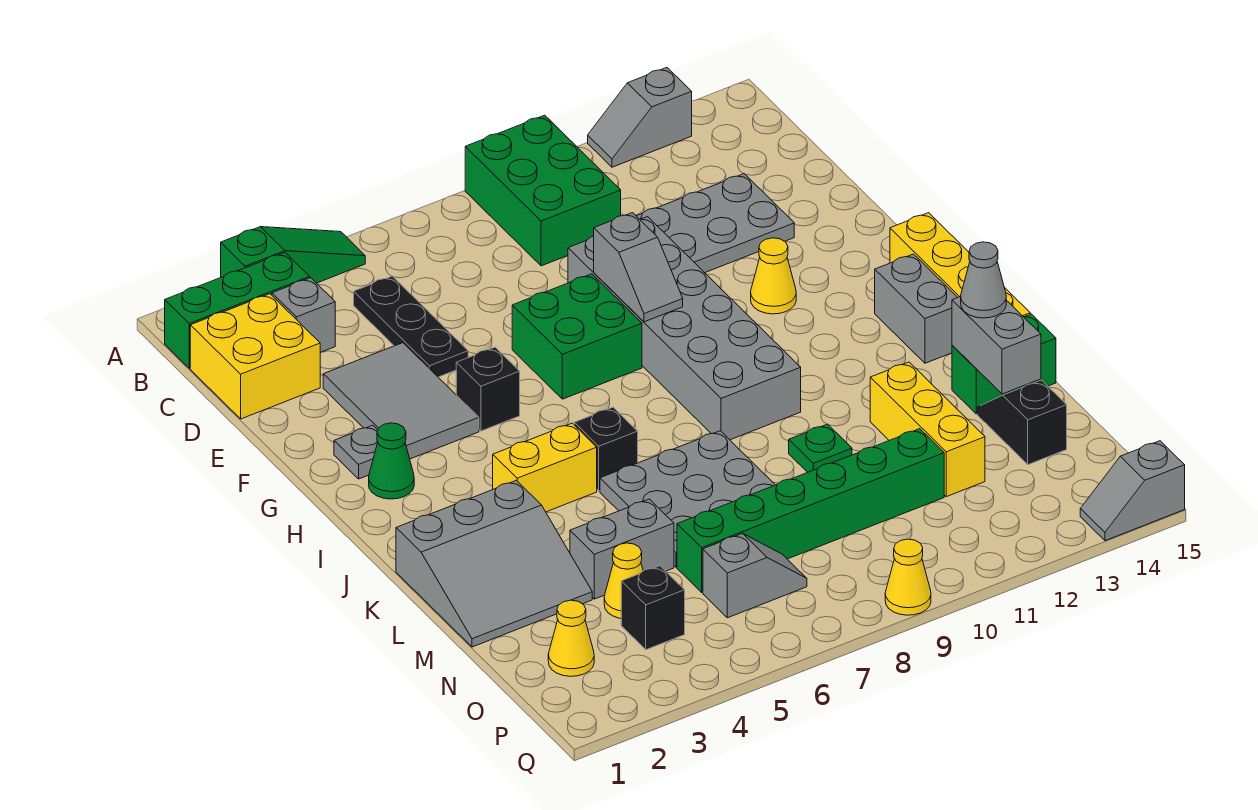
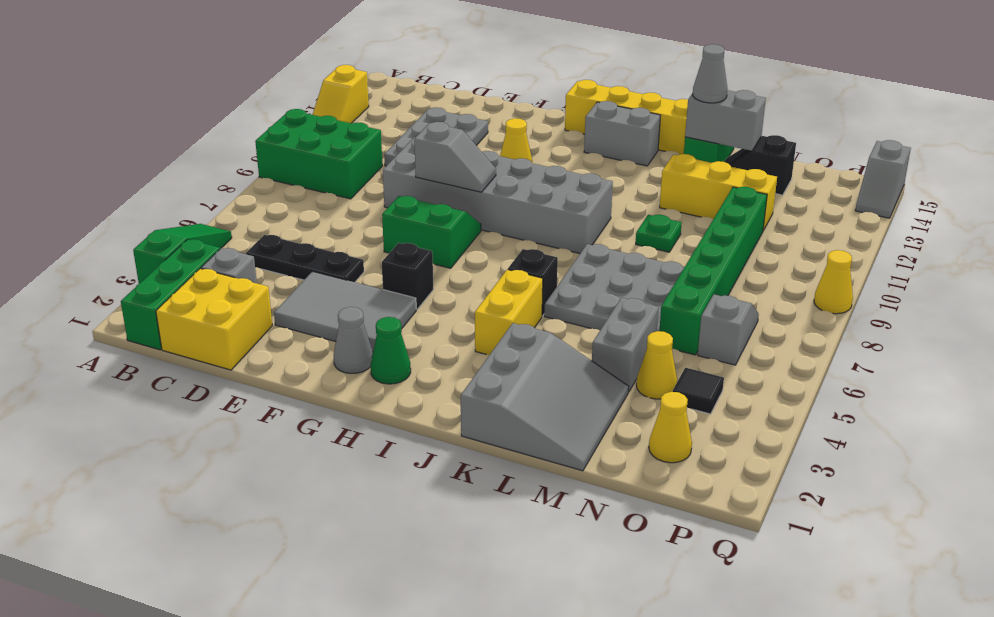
grey slope A12:A13 level 1 top 13 -> yellow slope A12:A13 level 1 top 13
green brick F7:G8 level 1 -> green slope F7:G8 level 1 top 7
grey plate G2 level 1 -> grey cone G2 level 1
black brick O4 level 1 -> black tile O4 level 1

